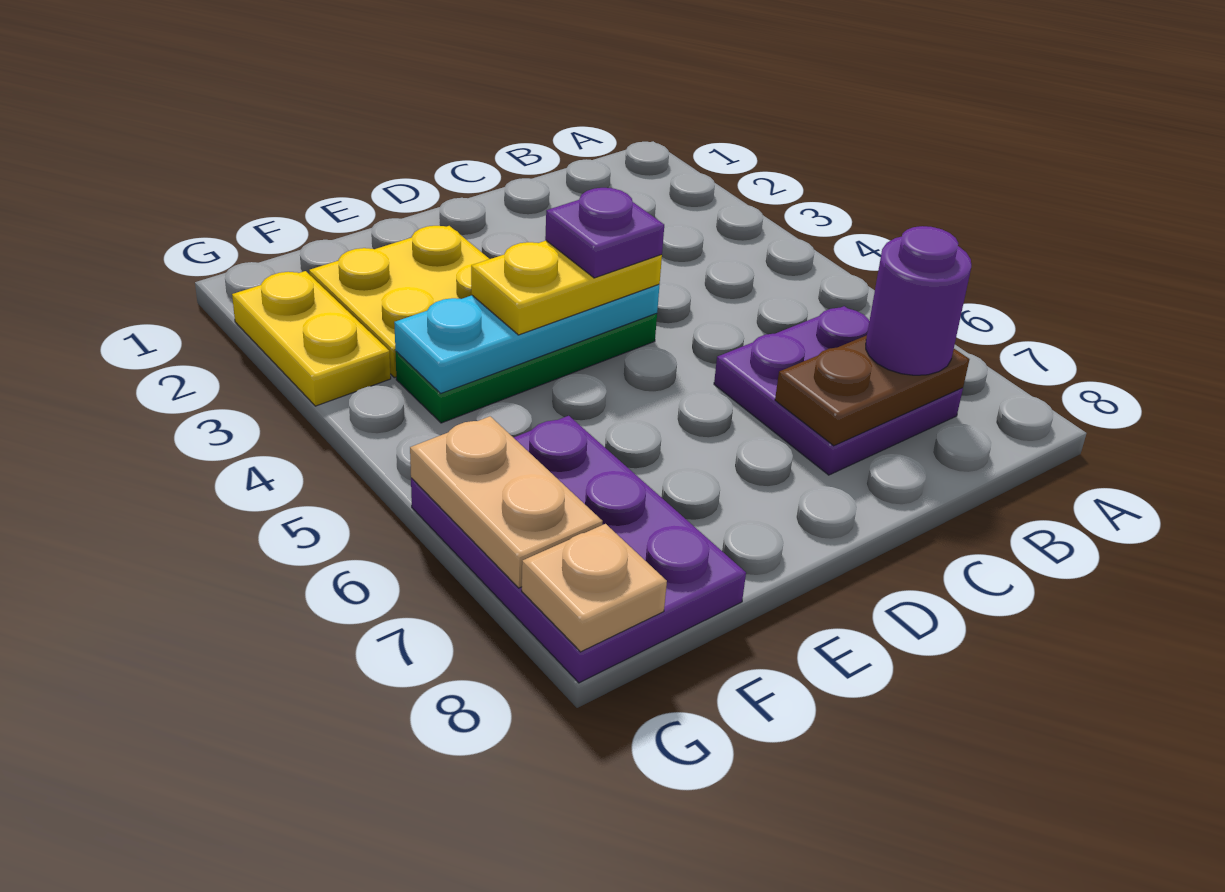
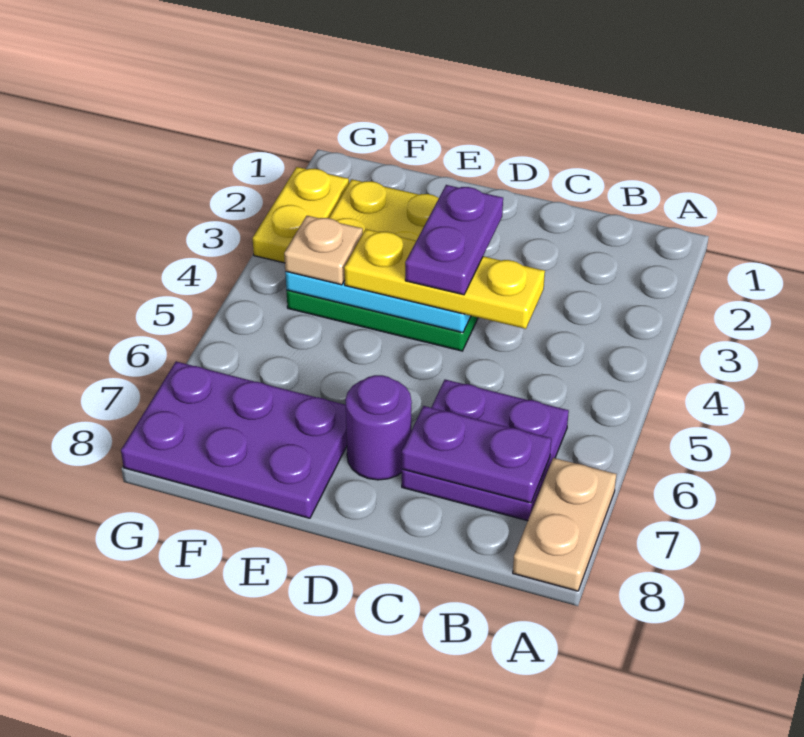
brown plate B7:C7 level 2 -> purple plate B7:C7 level 2
purple round brick B7 level 3 -> purple round brick D7 level 1
yellow plate D4:E4 level 3 -> yellow plate C4:E4 level 3
purple plate D4 level 4 -> purple plate D3:D4 level 4
purple plate F6:G8 level 1 -> purple plate E7:G8 level 1
tan plate G6:G7 level 2 -> tan plate A7:A8 level 1
tan plate G8 level 2 -> tan plate F4 level 3

